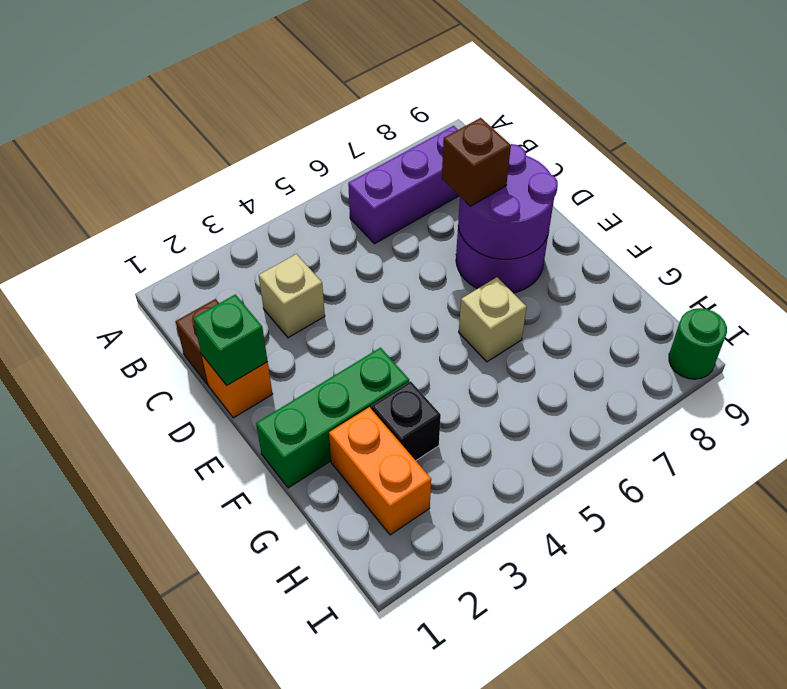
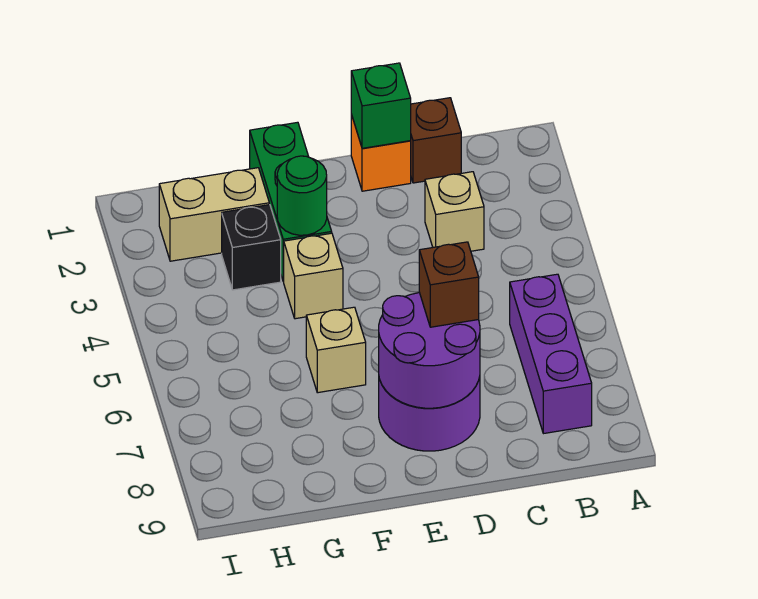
none -> tan brick F4 level 1
orange brick G2:H2 level 1 -> tan brick G2:H2 level 1
green round brick I9 level 1 -> green round brick F3 level 2

